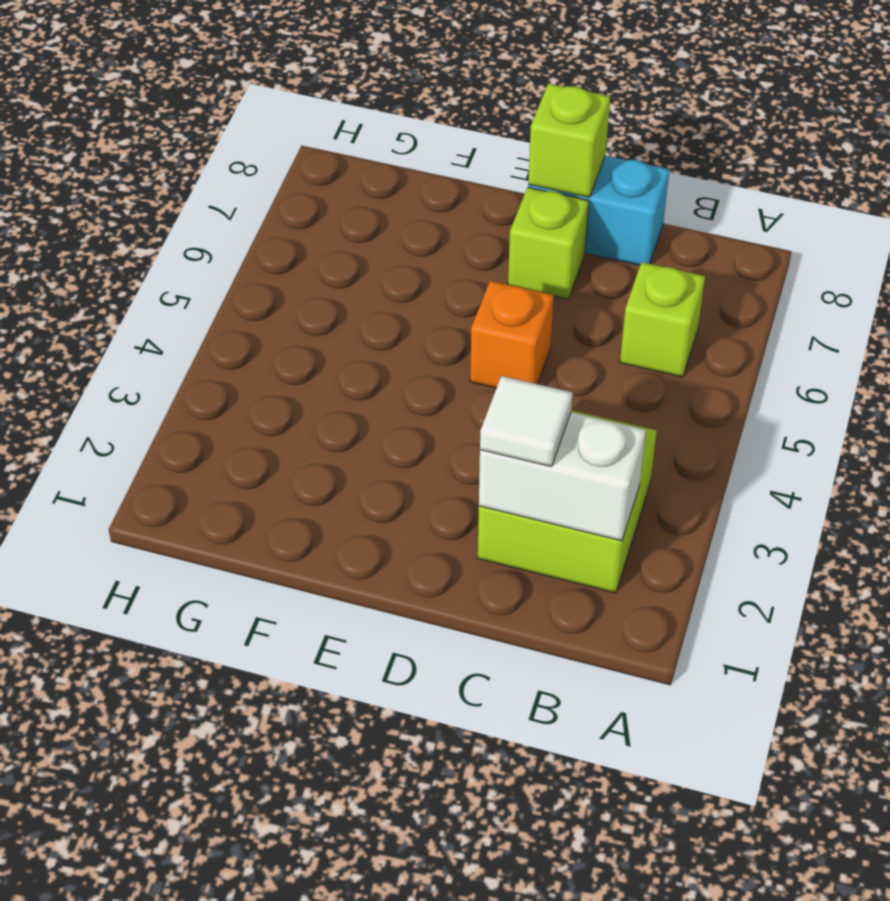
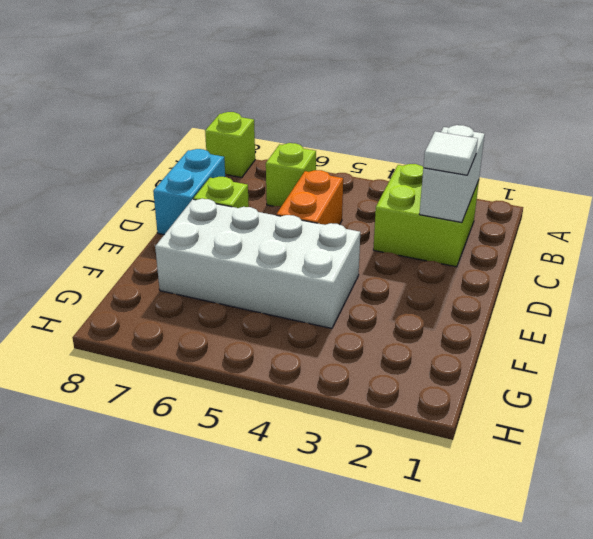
orange brick D5 level 1 -> orange brick C5:D5 level 1
lime brick D8 level 2 -> lime brick A8 level 1
none -> white brick E4:F7 level 1

